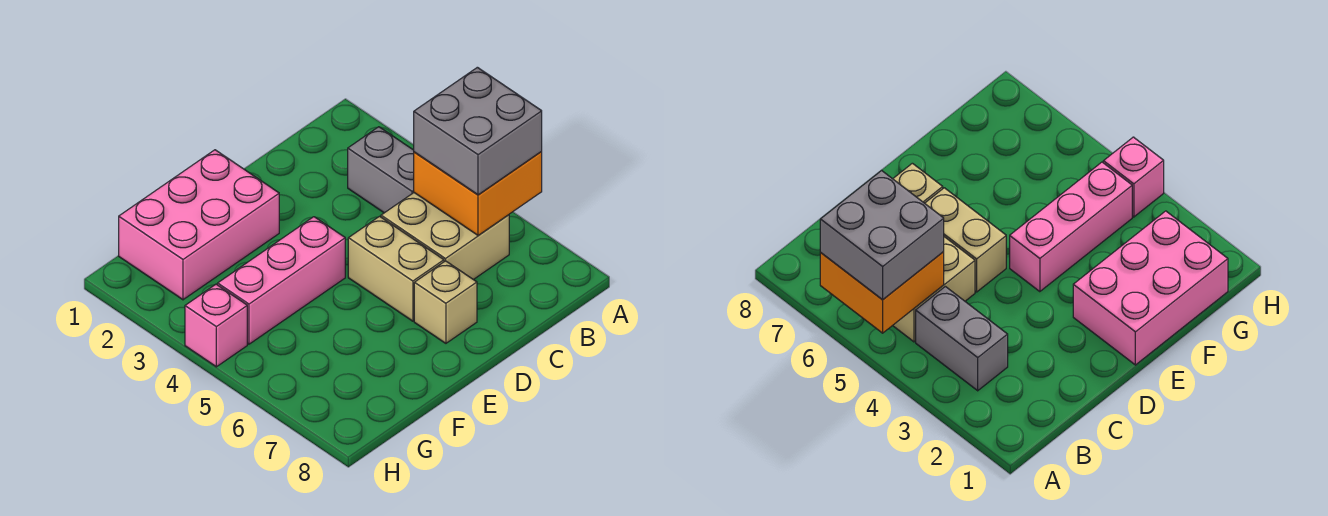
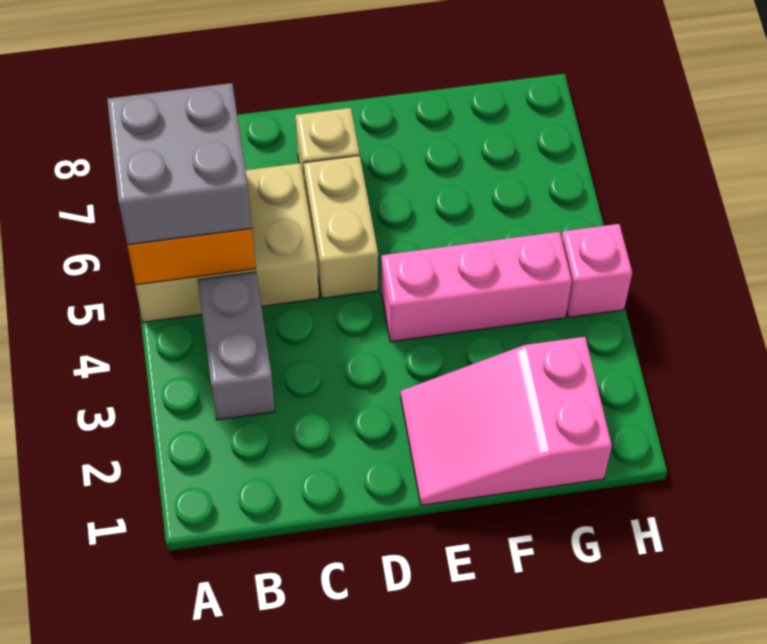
tan brick B5:C6 level 1 -> tan brick A5:C6 level 1
pink brick E1:G2 level 1 -> pink slope E1:G2 level 1 top G

